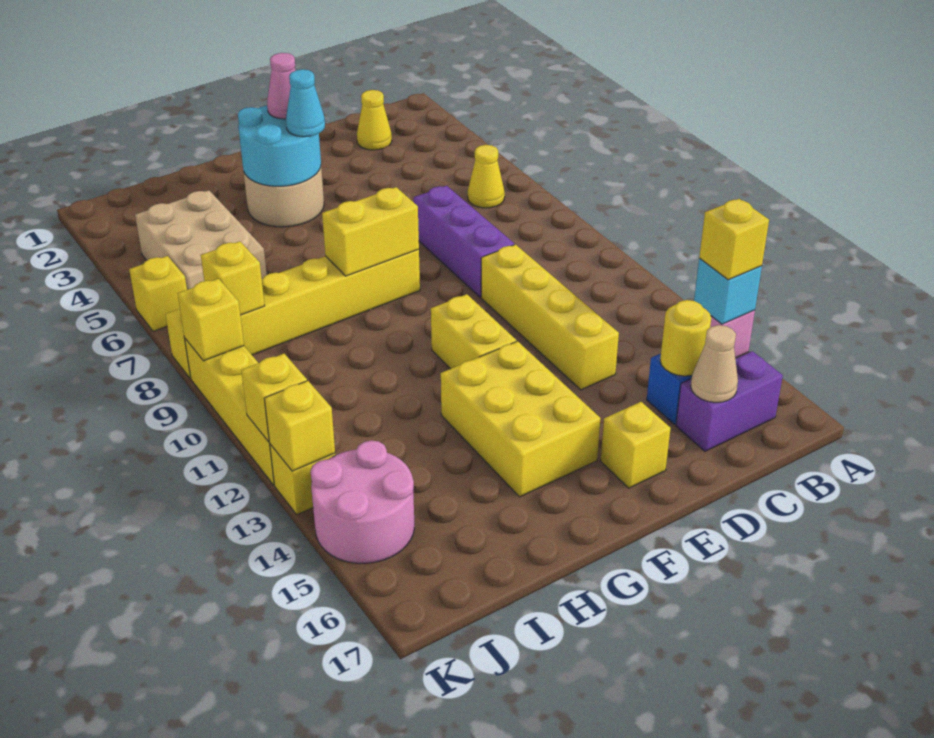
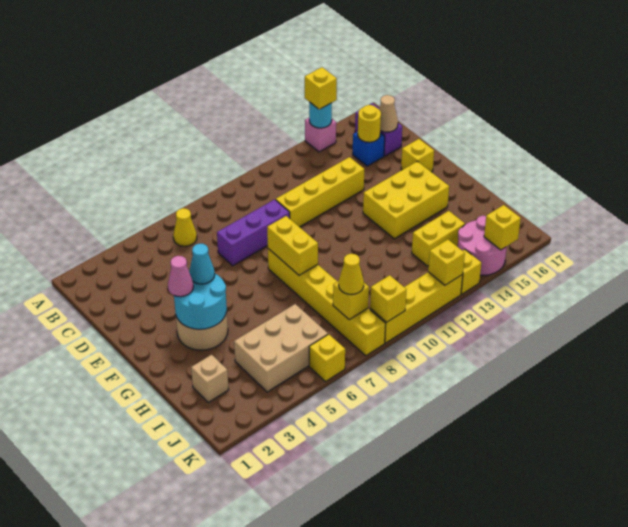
cyan brick A14 level 2 -> cyan round brick A14 level 2
yellow cone C2 level 1 -> yellow cone J8 level 3
yellow brick F11:F12 level 1 -> yellow brick I13:I14 level 1
none -> tan brick I2 level 1
yellow brick K13 level 2 -> yellow brick K15 level 2

